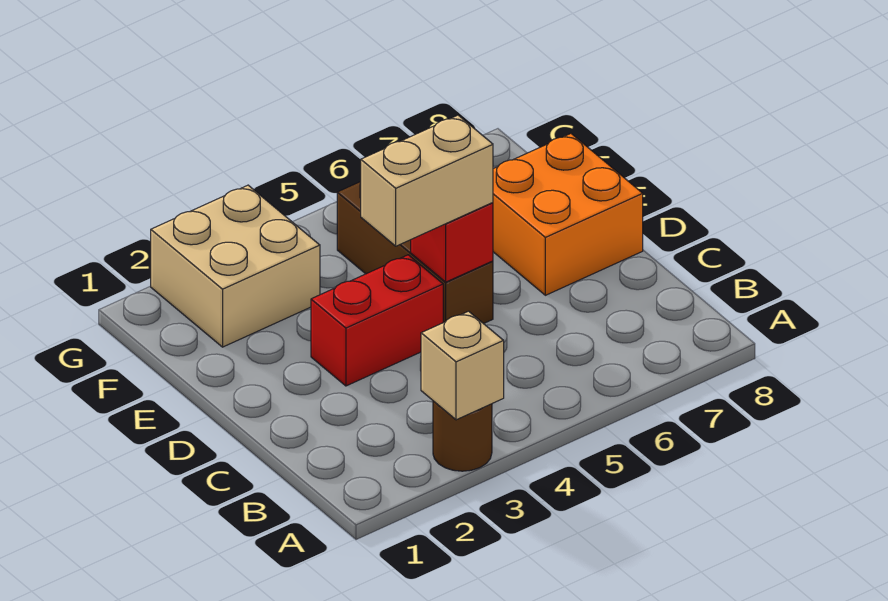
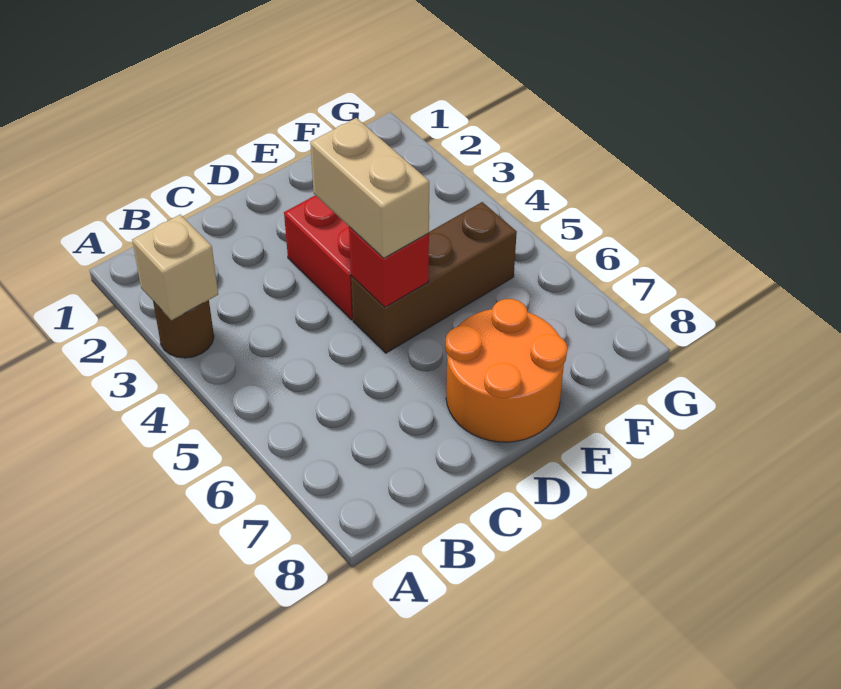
orange brick D7:E8 level 1 -> orange round brick D7:E8 level 1
tan brick F2:G3 level 1 -> none

